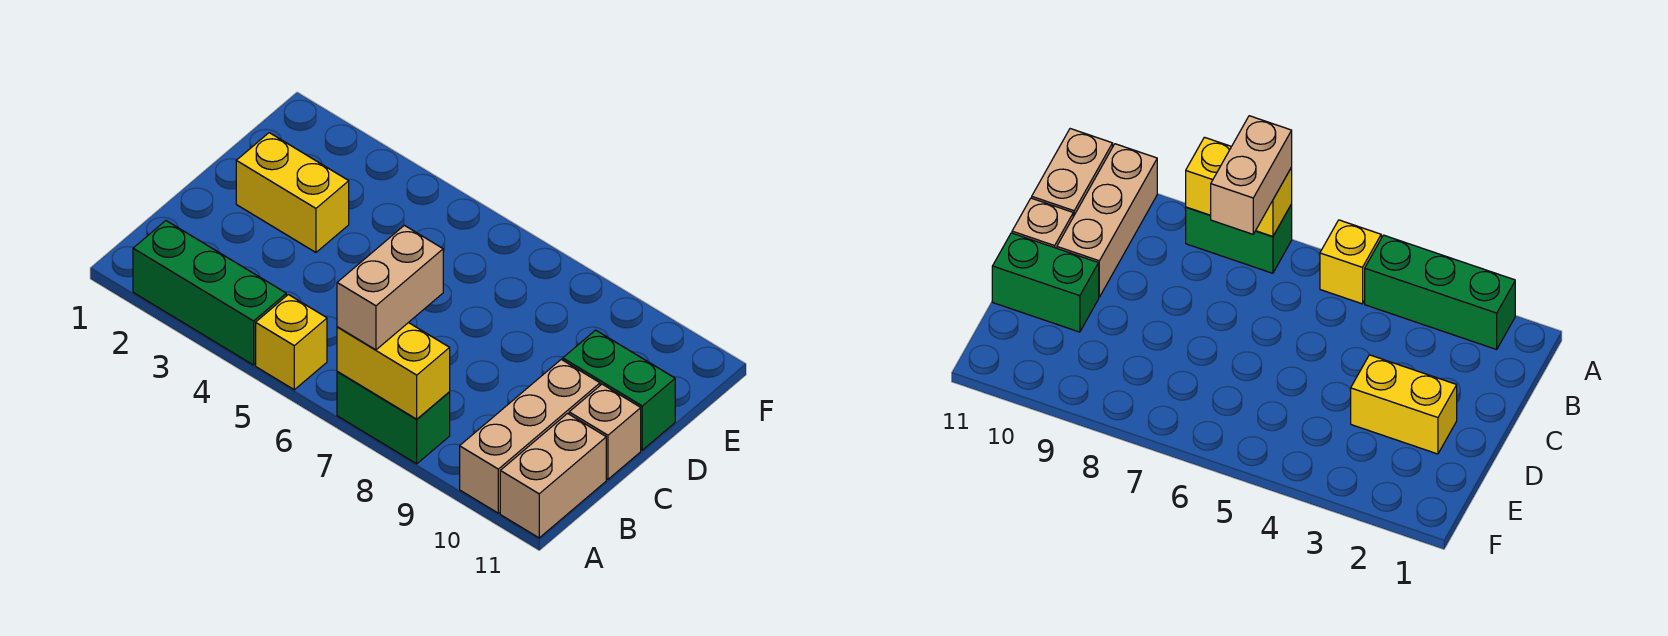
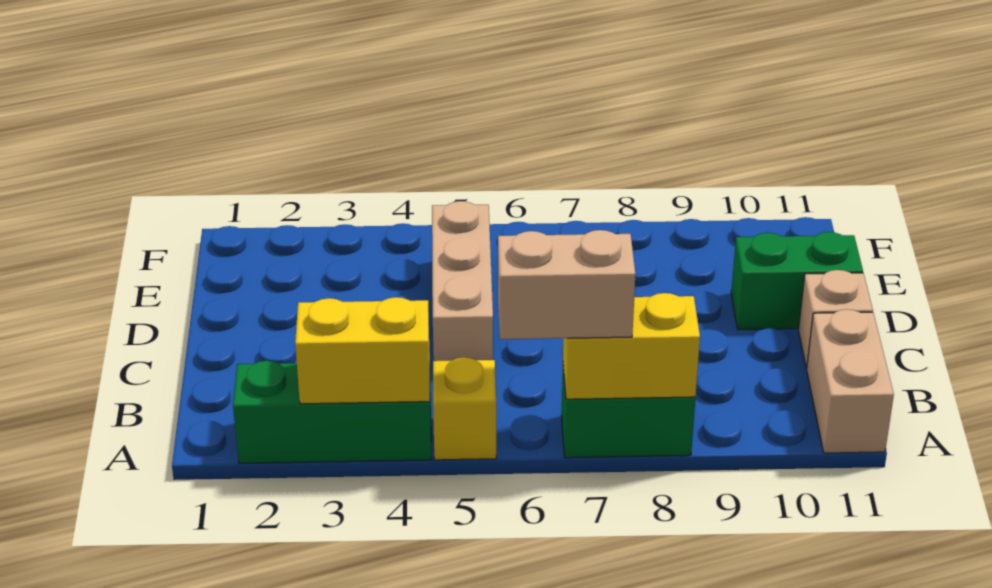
tan brick A7:B7 level 3 -> tan brick A6:A7 level 3
tan brick A10:C10 level 1 -> tan brick C5:E5 level 1
yellow brick D2:D3 level 1 -> yellow brick A3:A4 level 2

